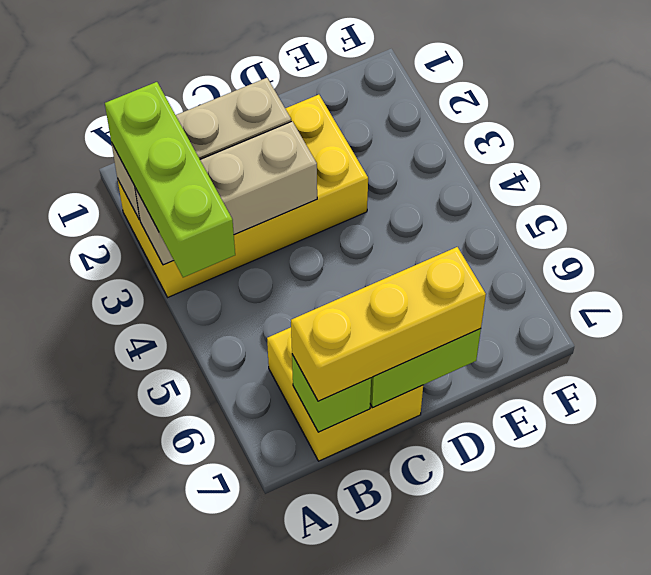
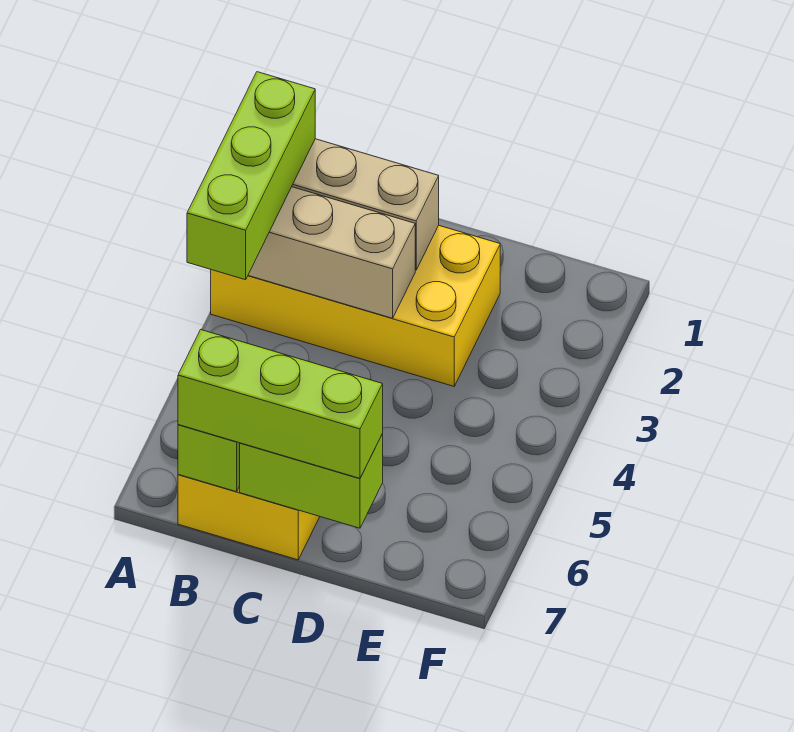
yellow brick B7:D7 level 3 -> lime brick B7:D7 level 3

